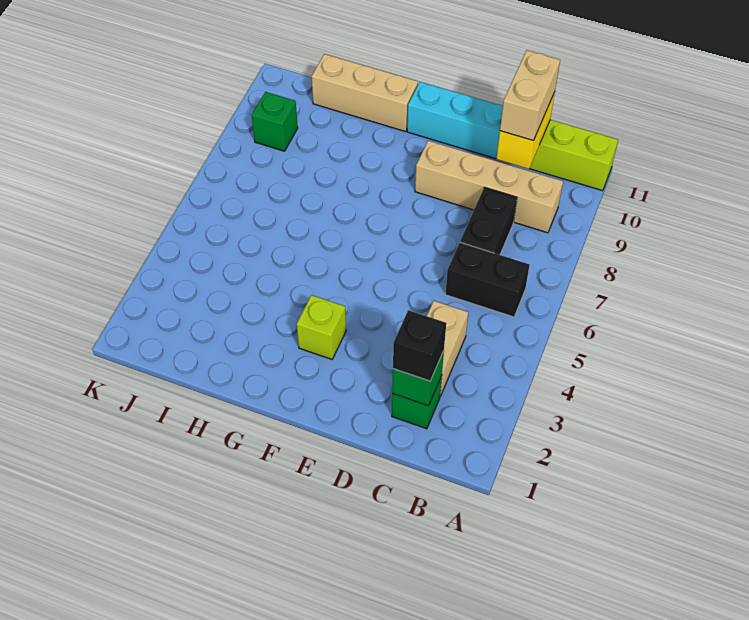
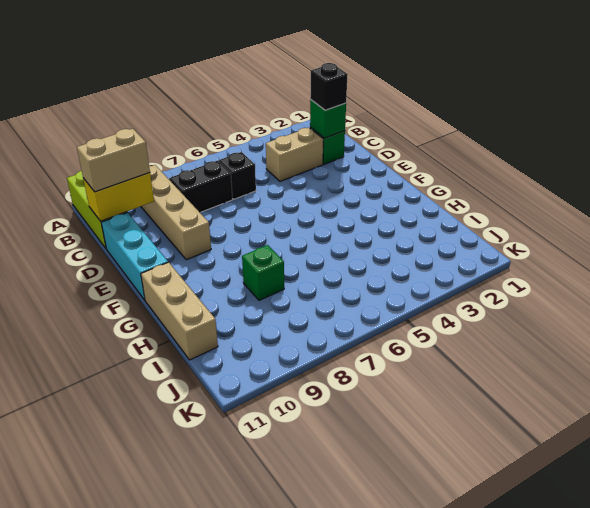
black brick B6:C6 level 1 -> black brick C6 level 1
lime brick F3 level 1 -> none
green brick J9 level 1 -> green brick H8 level 1

